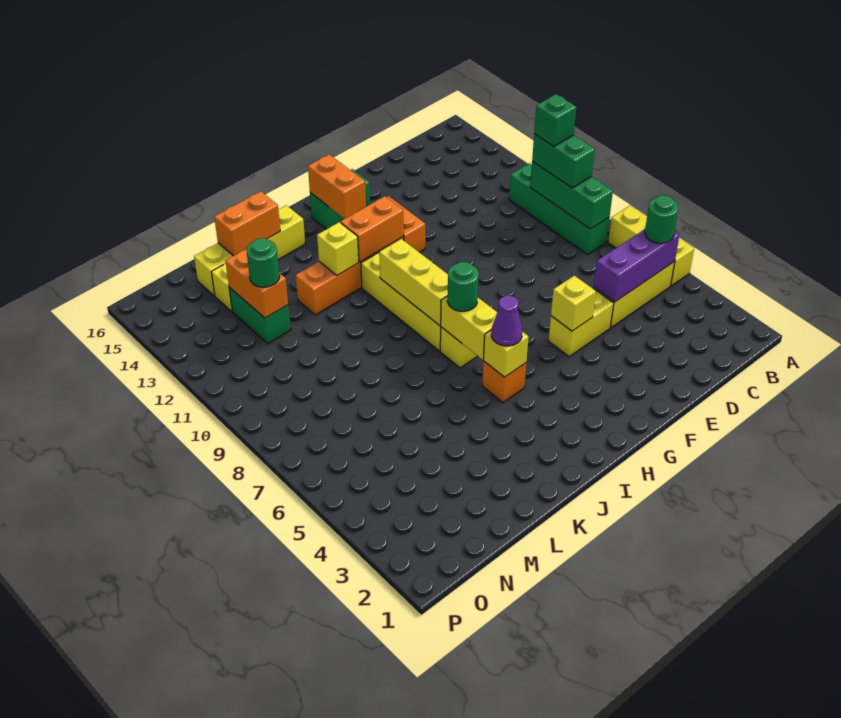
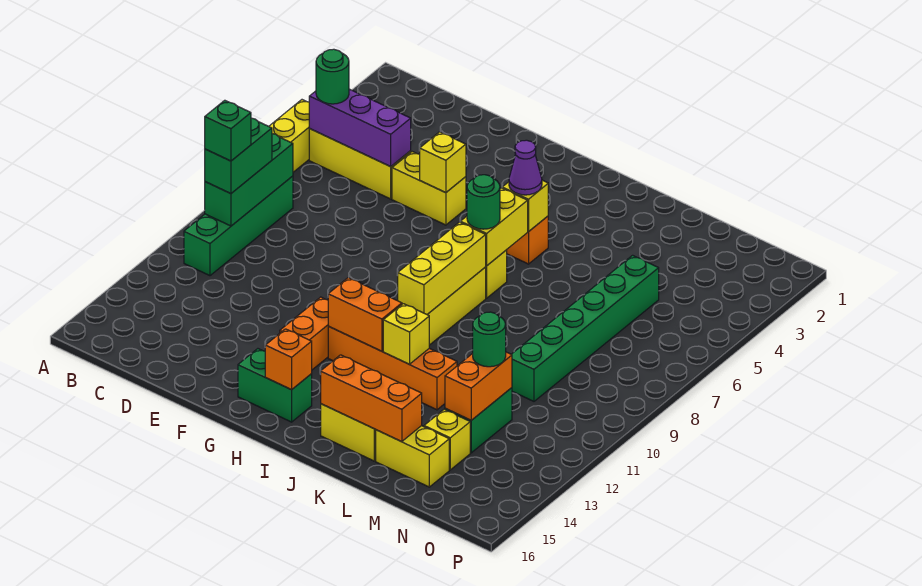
orange brick H14:H15 level 2 -> orange brick H15 level 2
orange brick K15:L15 level 2 -> orange brick J15:L15 level 2
none -> green brick M5:M10 level 1

